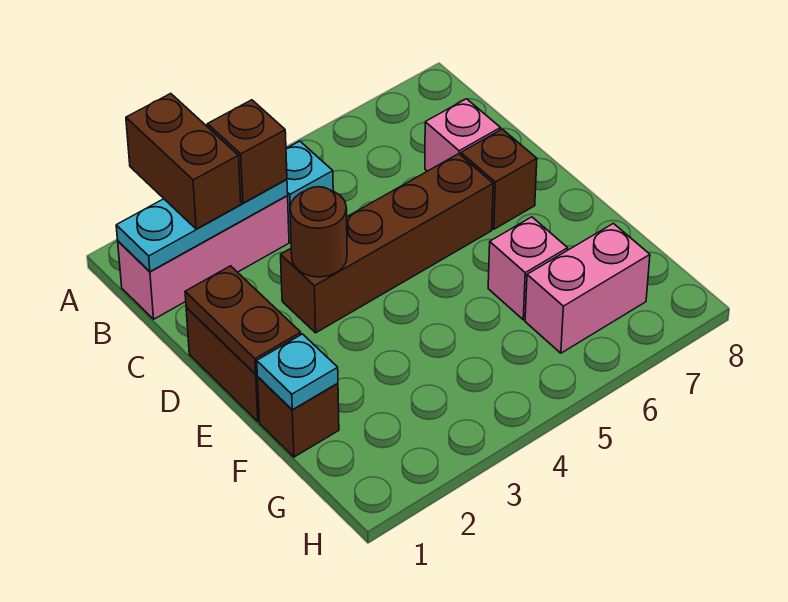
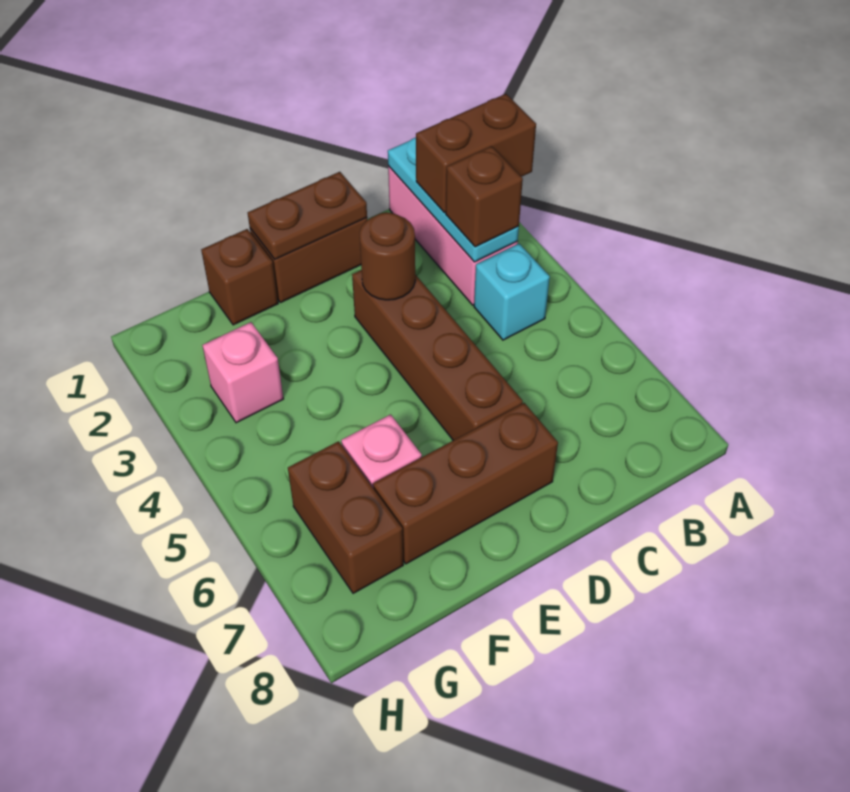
pink brick C7 level 1 -> pink brick G3 level 1
brown brick D7 level 1 -> brown brick D7:F7 level 1
cyan plate F1 level 2 -> none
pink brick G6:G7 level 1 -> brown brick G6:G7 level 1

